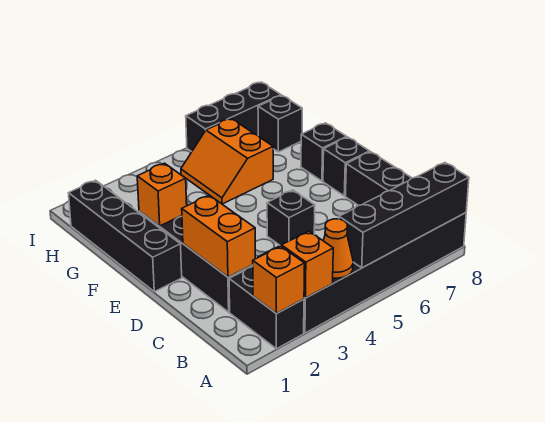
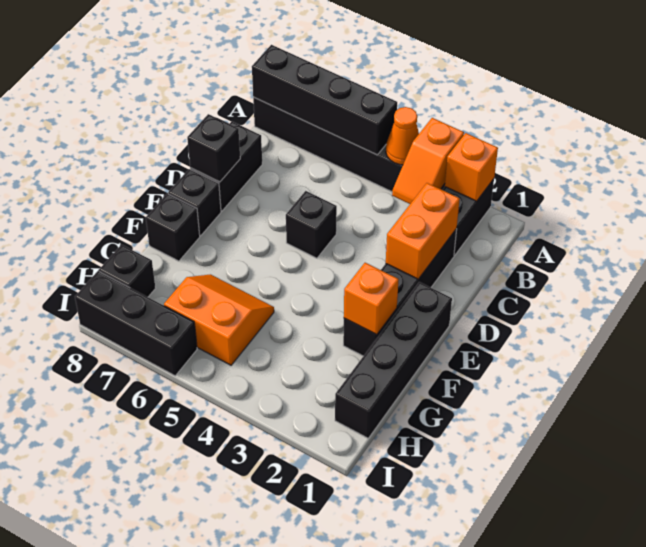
none -> black brick D8 level 2
orange slope G5:H6 level 1 top 6 -> orange slope G5:H6 level 1 top H

